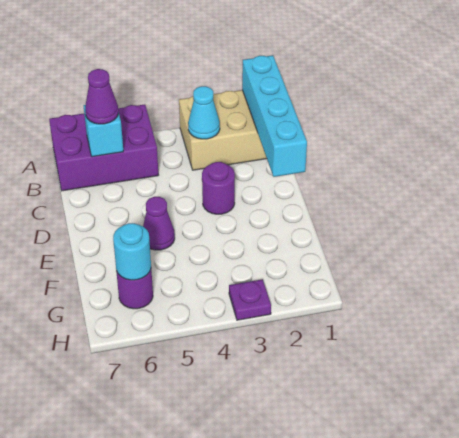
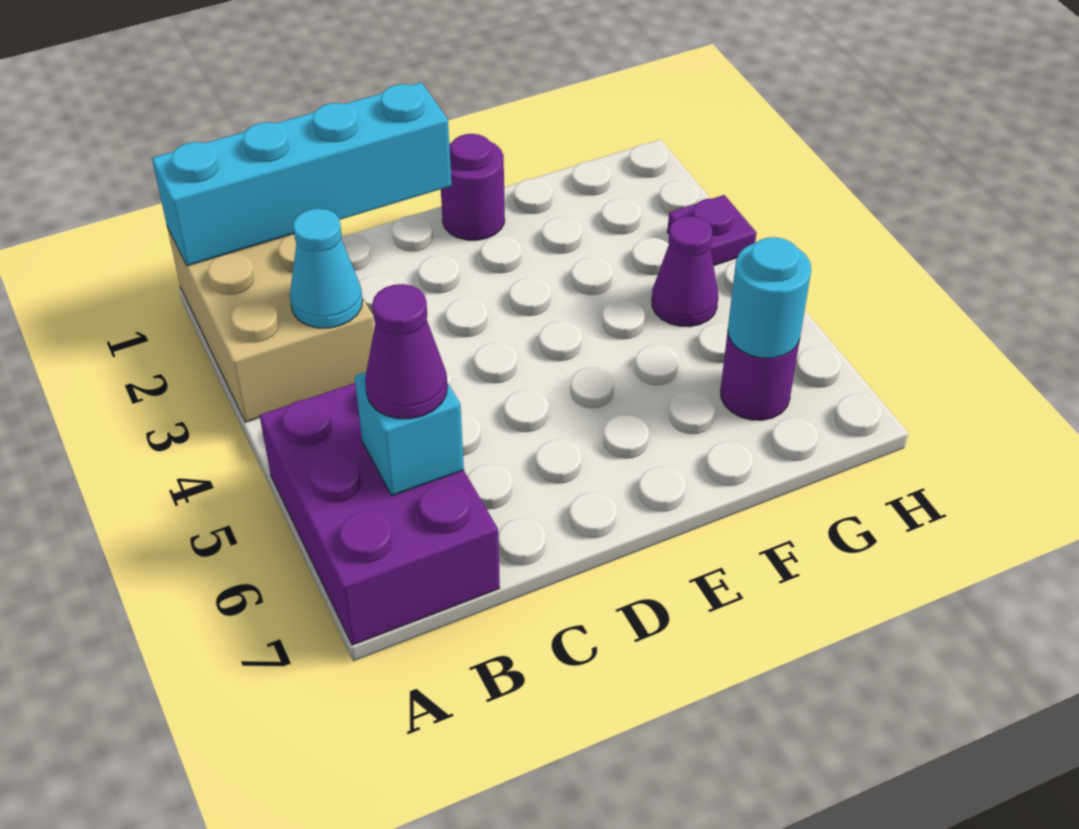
purple round brick D3 level 1 -> purple round brick E1 level 1
purple cone E5 level 1 -> purple cone G4 level 1

